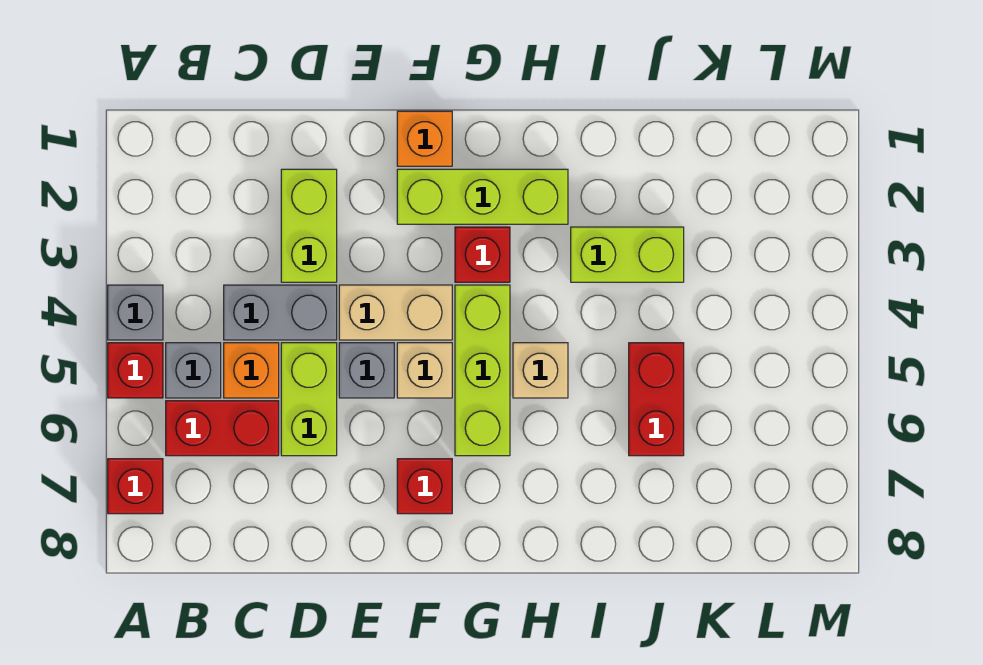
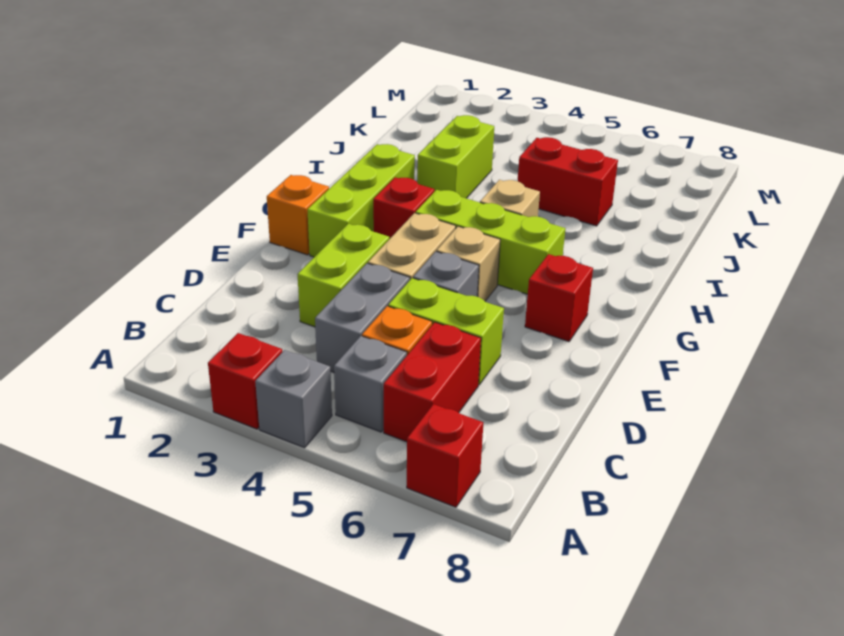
red brick A5 level 1 -> red brick A3 level 1
lime brick D2:D3 level 1 -> lime brick D3:E3 level 1

